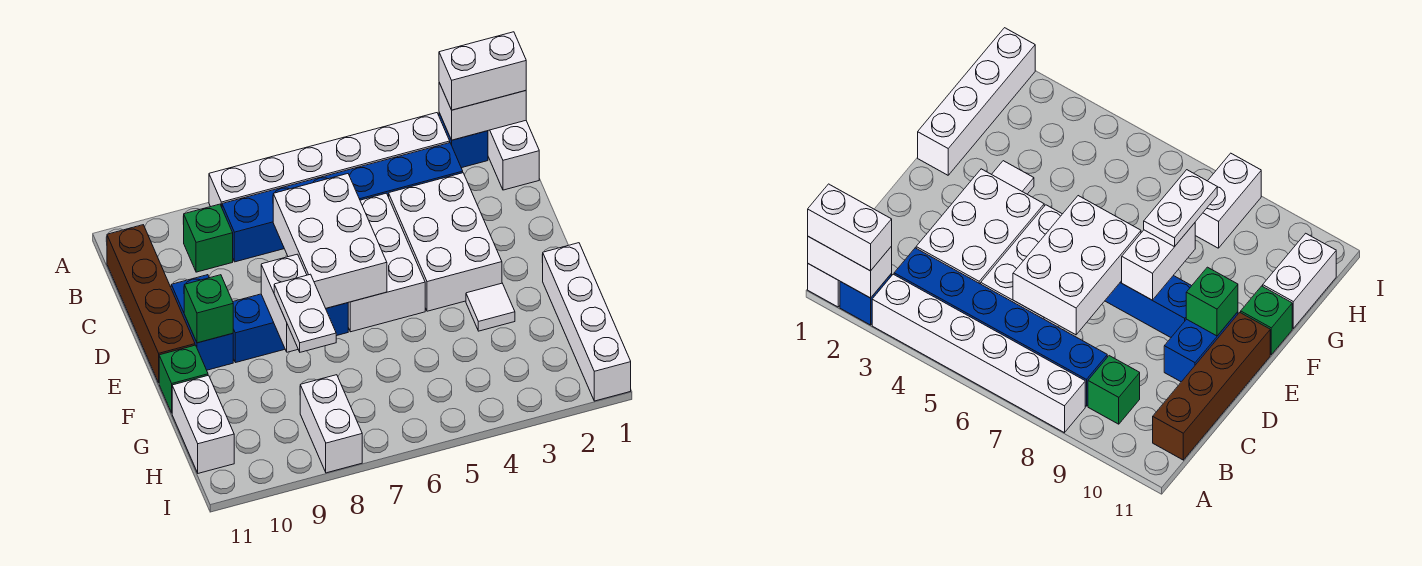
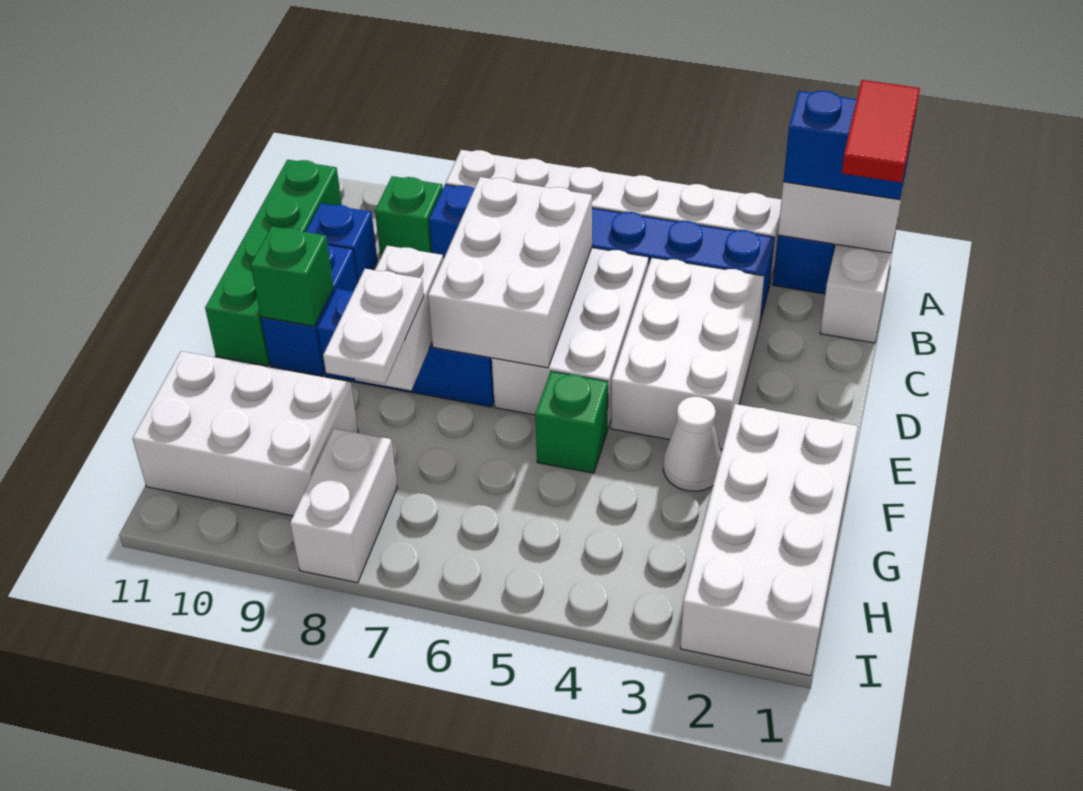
white brick A1:A2 level 3 -> blue brick A1:A2 level 3
none -> red tile A1:B1 level 4
brown brick B11:E11 level 1 -> green brick B11:E11 level 1
none -> blue brick C10 level 1
white brick F1:I1 level 1 -> white brick F1:I2 level 1
white tile F3 level 1 -> white cone F3 level 1
green brick F11 level 1 -> green brick F5 level 1
white brick G11:H11 level 1 -> white brick G9:H11 level 1

